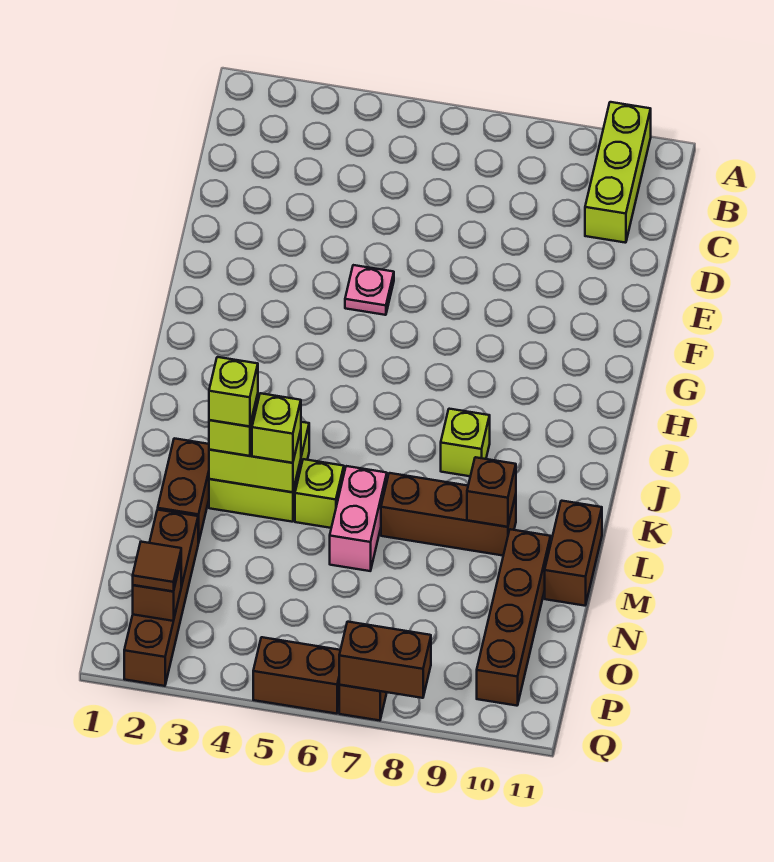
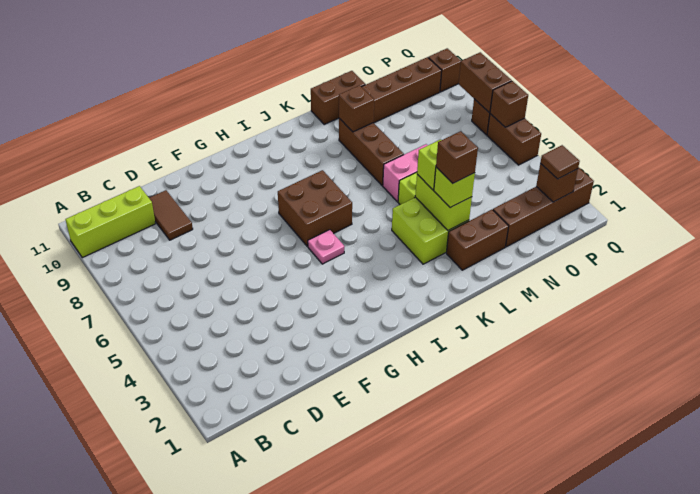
none -> brown tile D9:D10 level 1
pink plate F5 level 1 -> pink plate H5 level 1
none -> brown brick H6:I7 level 1
lime brick J8 level 1 -> none
lime brick L3 level 4 -> brown brick L3 level 4
none -> brown brick Q6 level 2
none -> brown brick Q10 level 1

